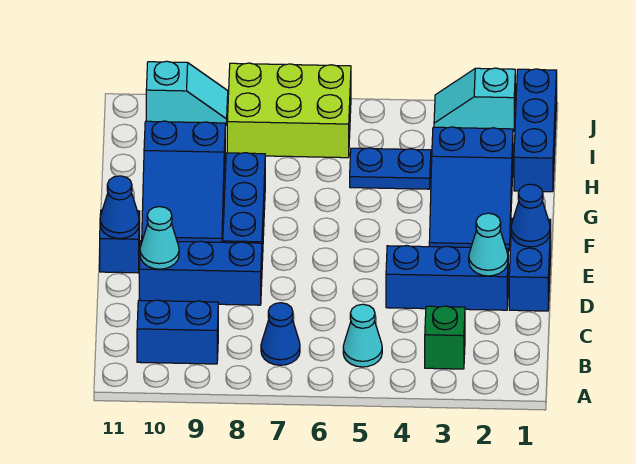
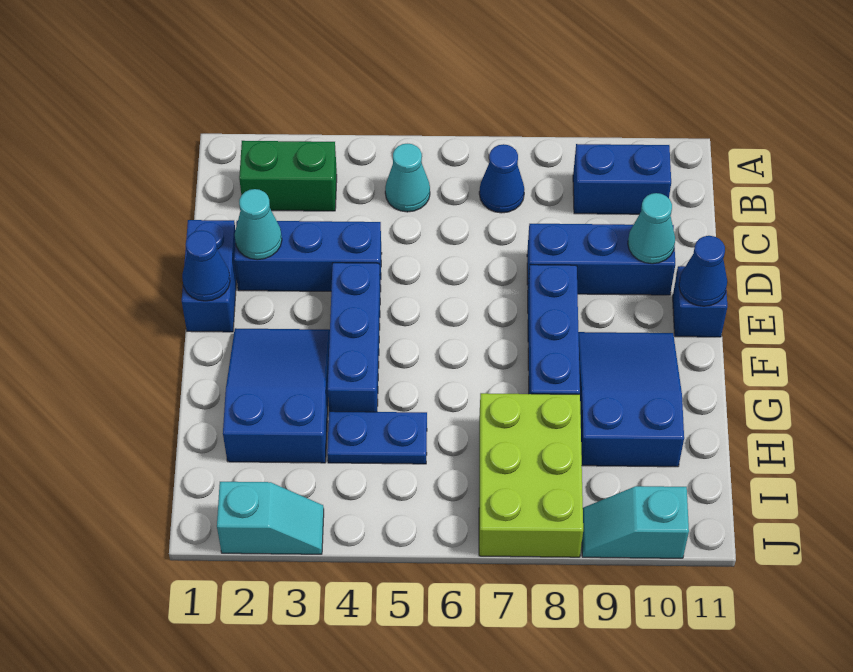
green brick B3 level 1 -> green brick B2:B3 level 1
blue brick H1:J1 level 1 -> blue brick E4:G4 level 1
lime brick I6:J8 level 1 -> lime brick H7:J8 level 1

